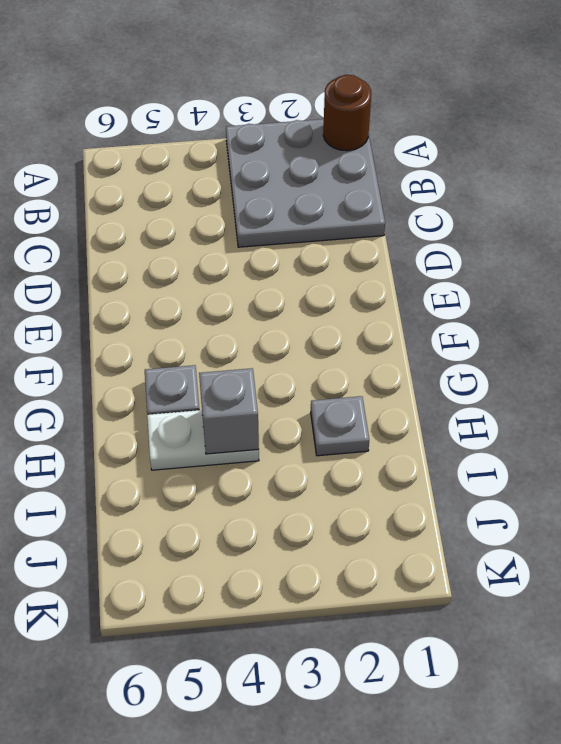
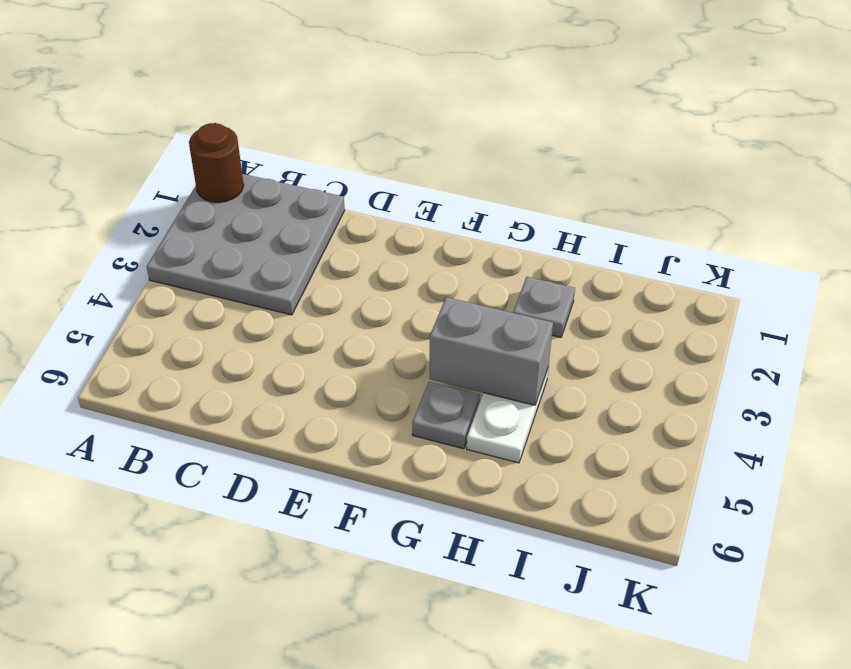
grey brick H4 level 2 -> grey brick G4:H4 level 2

